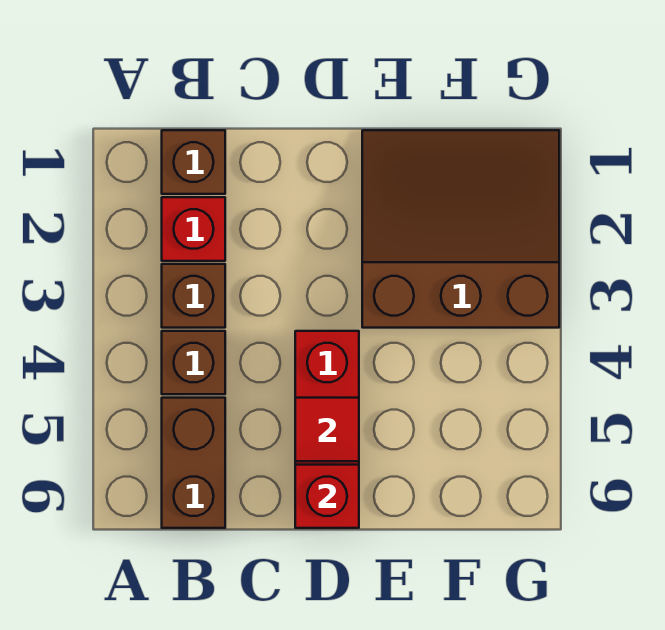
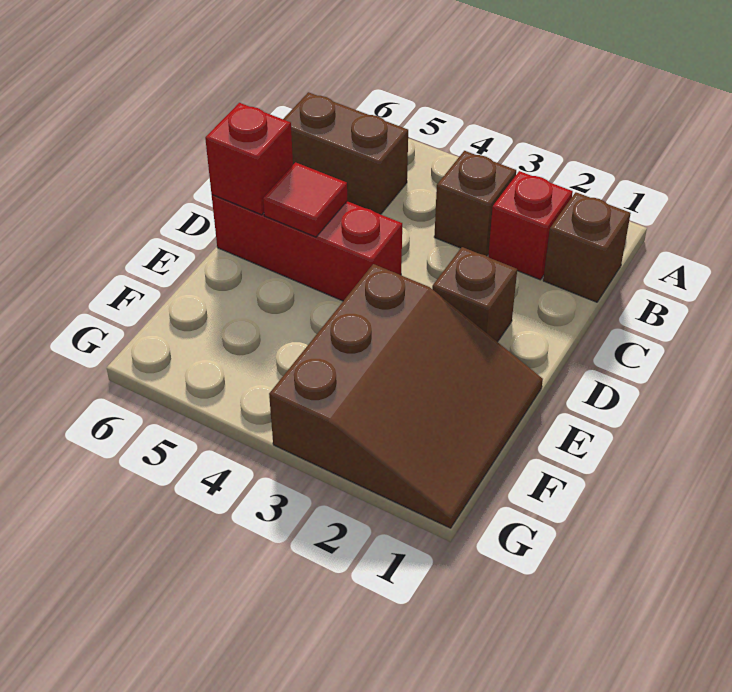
brown brick B4 level 1 -> brown brick D2 level 1

